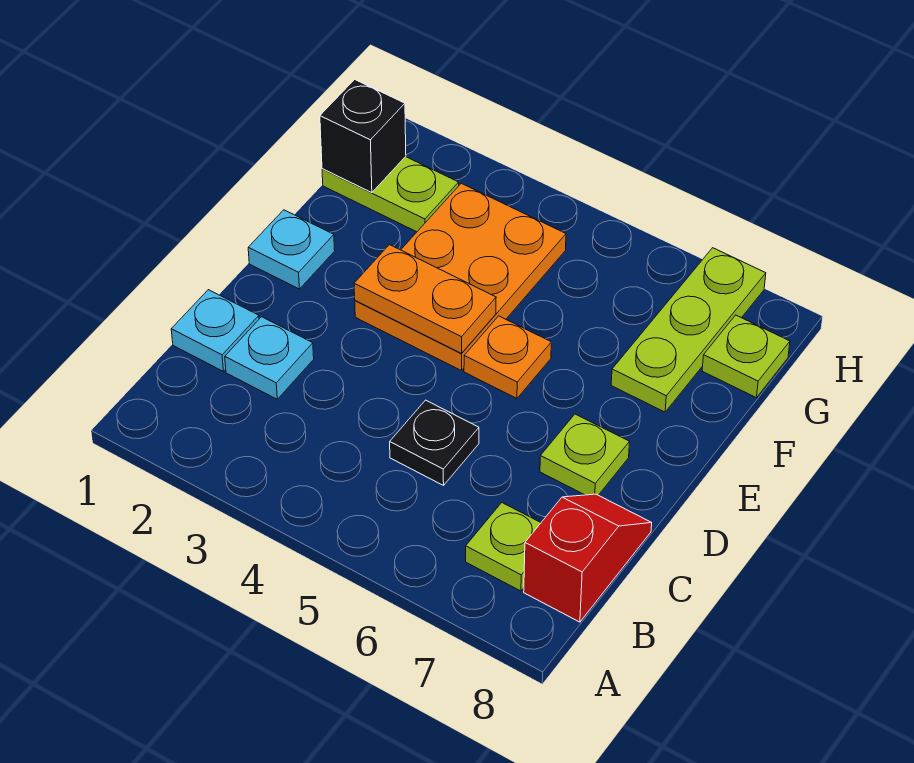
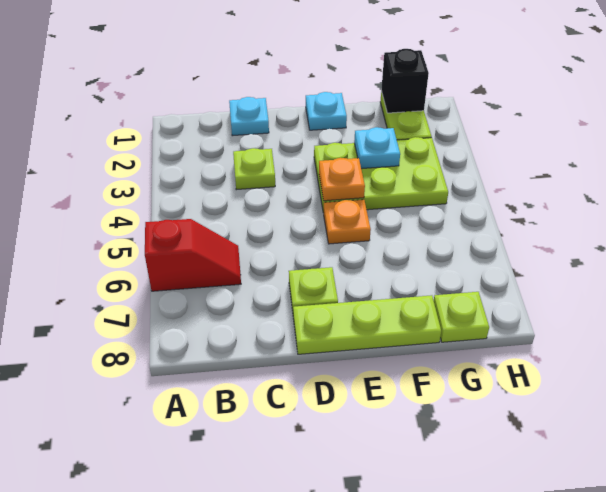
lime plate B7 level 1 -> lime plate C3 level 1
red slope B8:C8 level 1 top B -> red slope A6:B6 level 1 top A
cyan plate C2 level 1 -> cyan plate F3 level 2
black plate C5 level 1 -> none
orange plate E3:G4 level 1 -> lime plate E3:G4 level 1
orange plate E3:E4 level 2 -> orange plate E4 level 2
lime plate F7:H7 level 1 -> lime plate D8:F8 level 1

